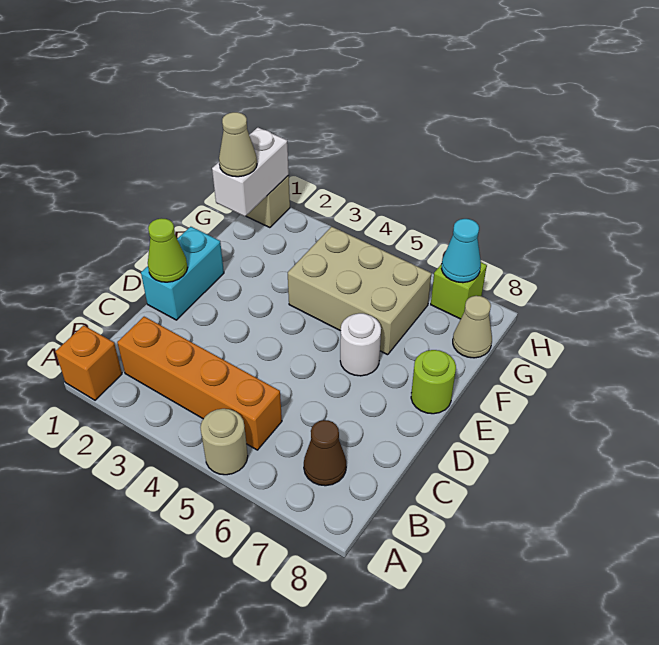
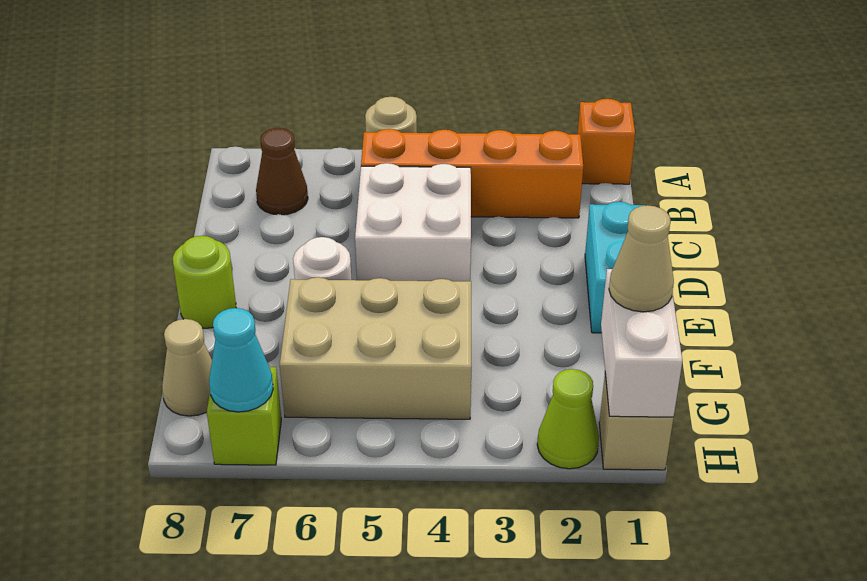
none -> white brick C4:D5 level 1
lime cone D1 level 2 -> lime cone H2 level 1

